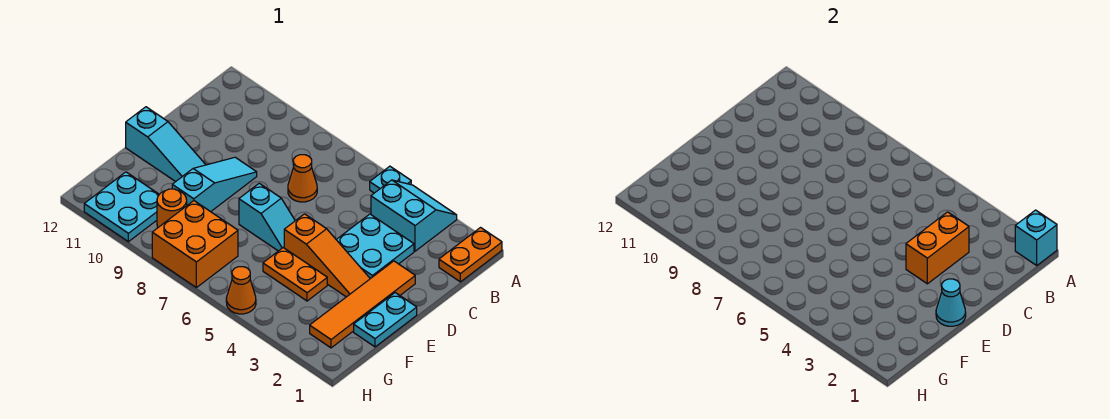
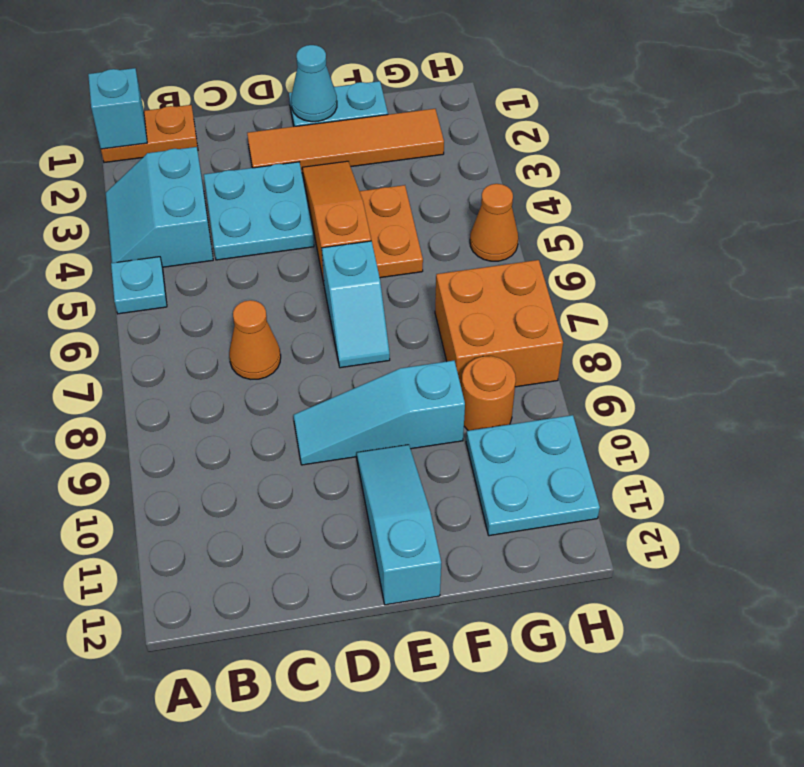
orange brick C3:D3 level 2 -> none
cyan slope E6:E7 level 1 top 7 -> cyan slope E6:E7 level 1 top 6

